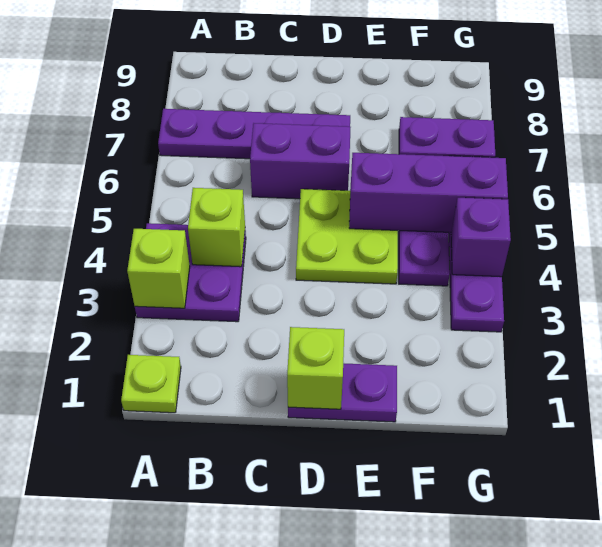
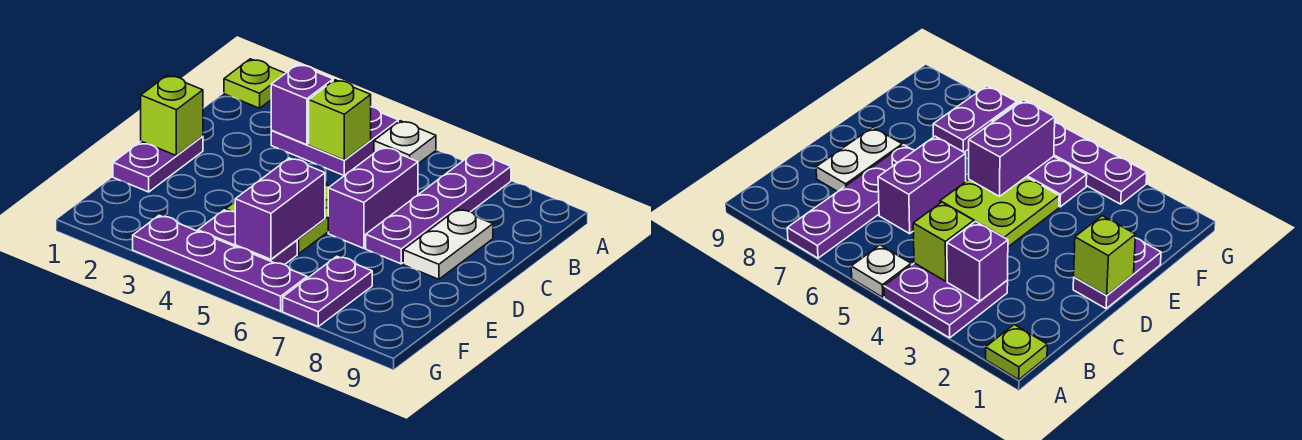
lime brick A3 level 2 -> none
none -> white plate A5 level 1
none -> white plate C8:D8 level 1
purple brick E5:G5 level 2 -> purple brick E5:F5 level 2
purple brick G4 level 2 -> purple brick B3 level 2

